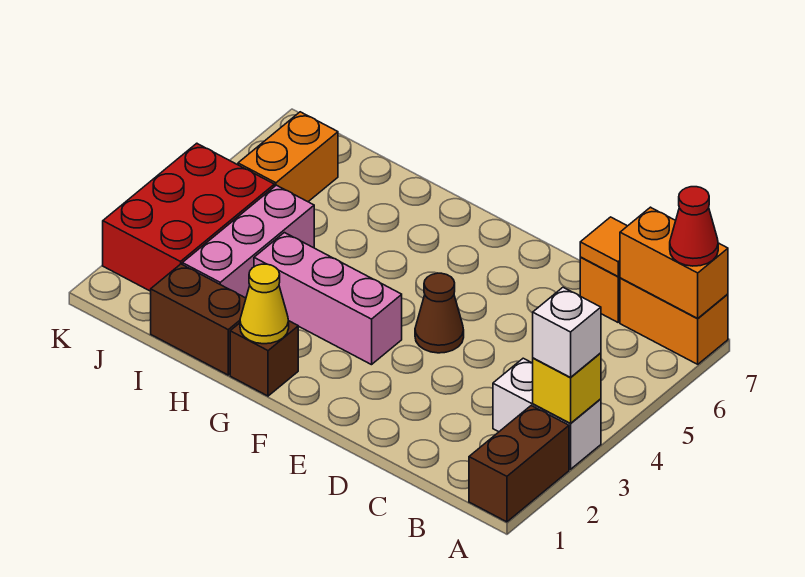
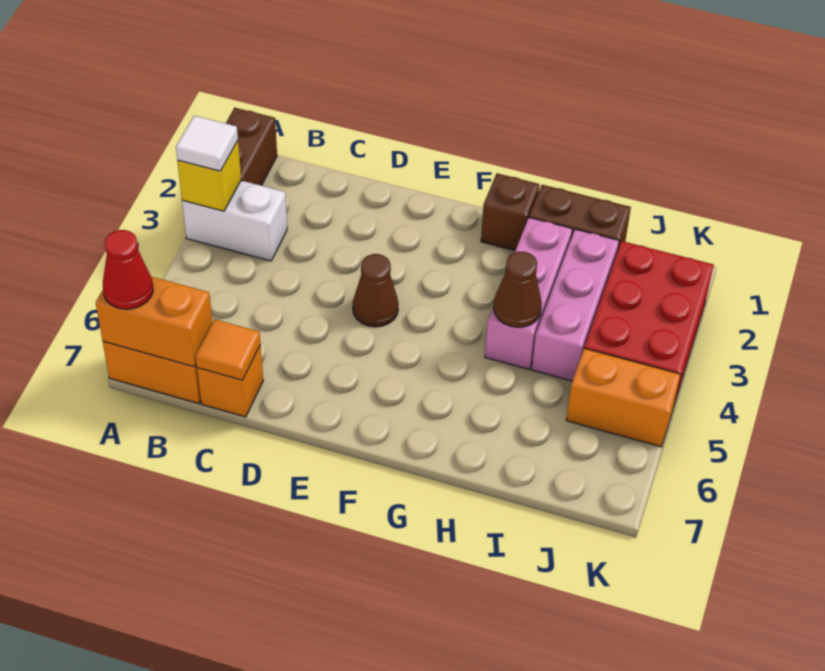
white brick A3 level 3 -> white tile A3 level 3
pink brick F3:H3 level 1 -> pink brick H2:H4 level 1
yellow cone G1 level 2 -> none
none -> brown cone H4 level 2
orange brick J5:J6 level 1 -> orange brick J5:K5 level 1

